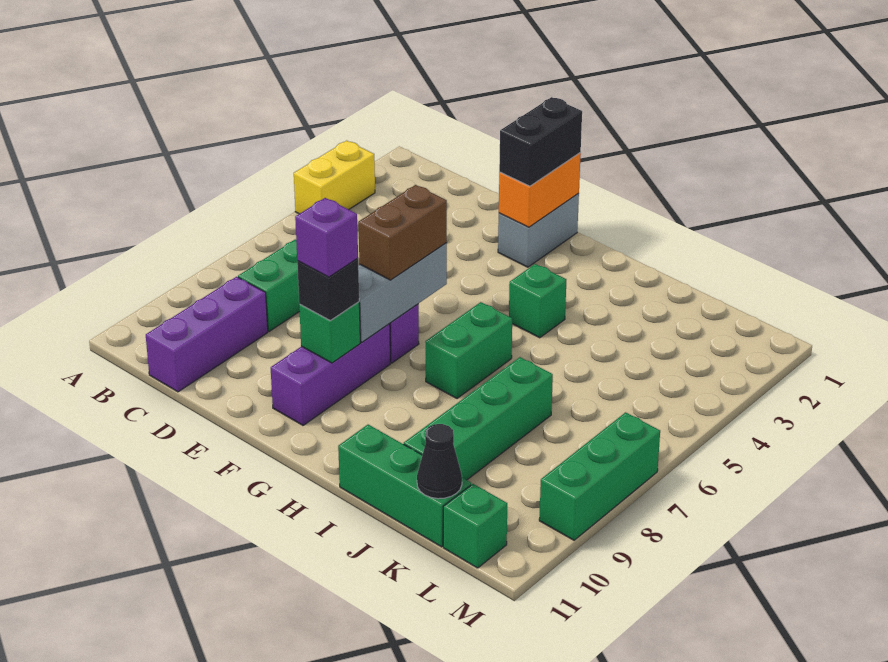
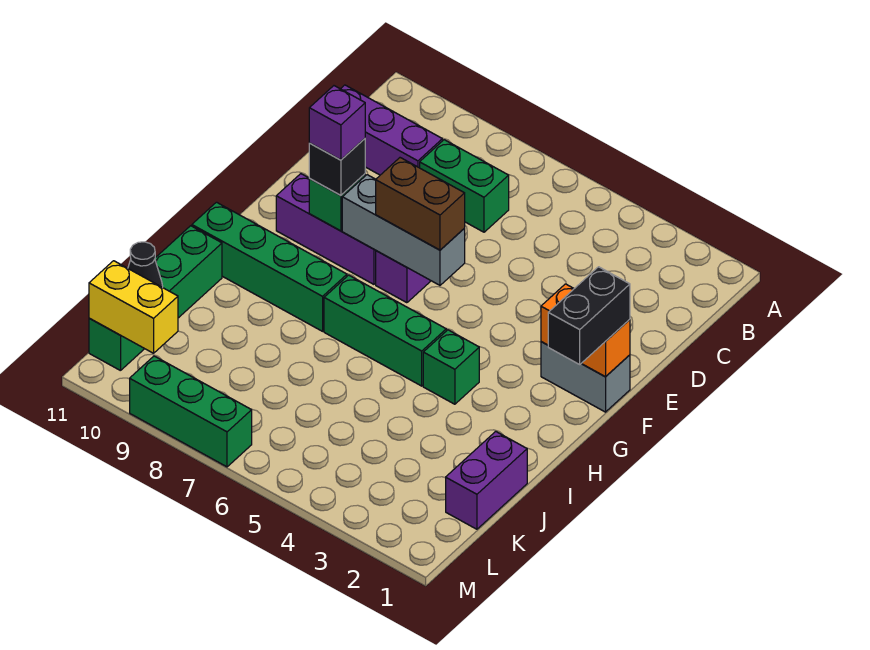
yellow brick A3:A4 level 1 -> yellow brick L10:L11 level 2
black brick F1:F2 level 3 -> black brick F1:G1 level 3
green brick H6:H7 level 1 -> green brick H5:H7 level 1
none -> purple brick J1:K1 level 1
green brick J7:J10 level 1 -> green brick H8:H11 level 1

